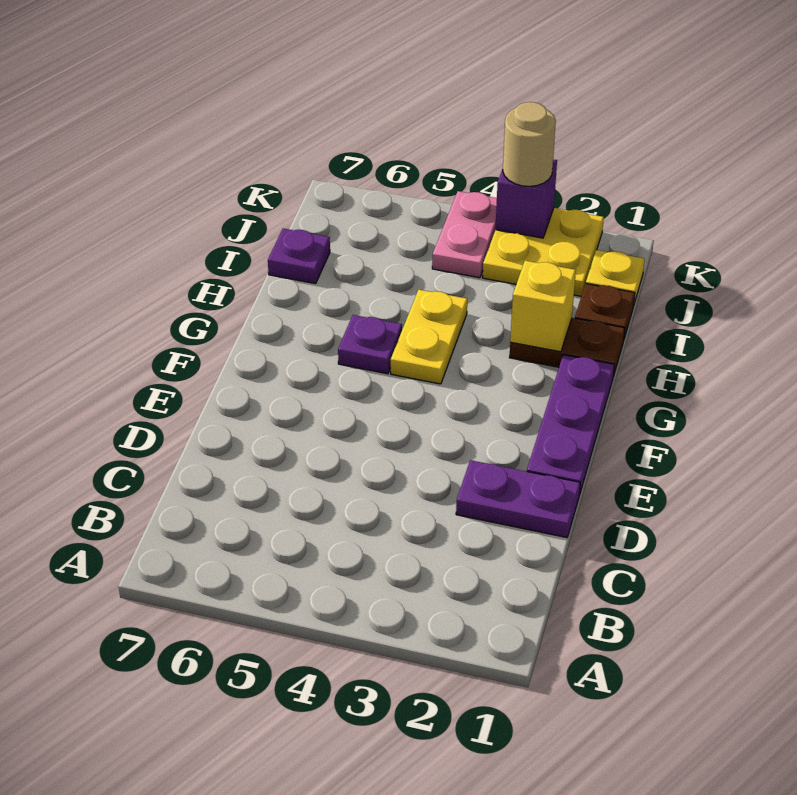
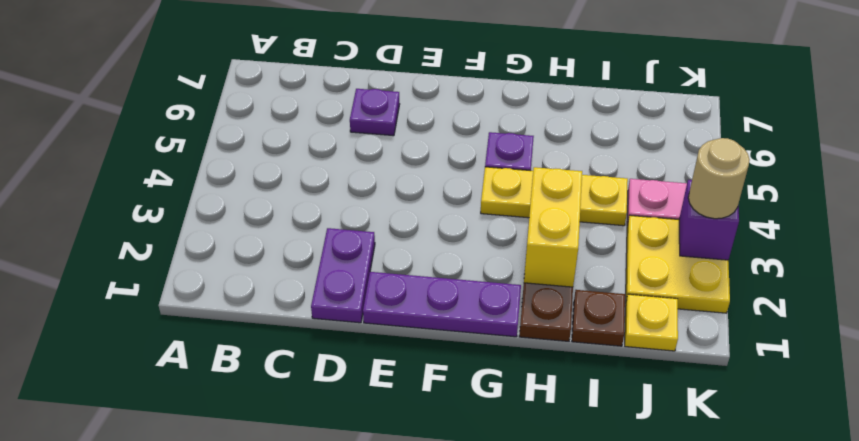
yellow plate G4:H4 level 1 -> yellow plate G4:I4 level 1
yellow brick H2 level 2 -> yellow brick H2:H3 level 2
purple plate I7 level 1 -> purple plate D6 level 1

